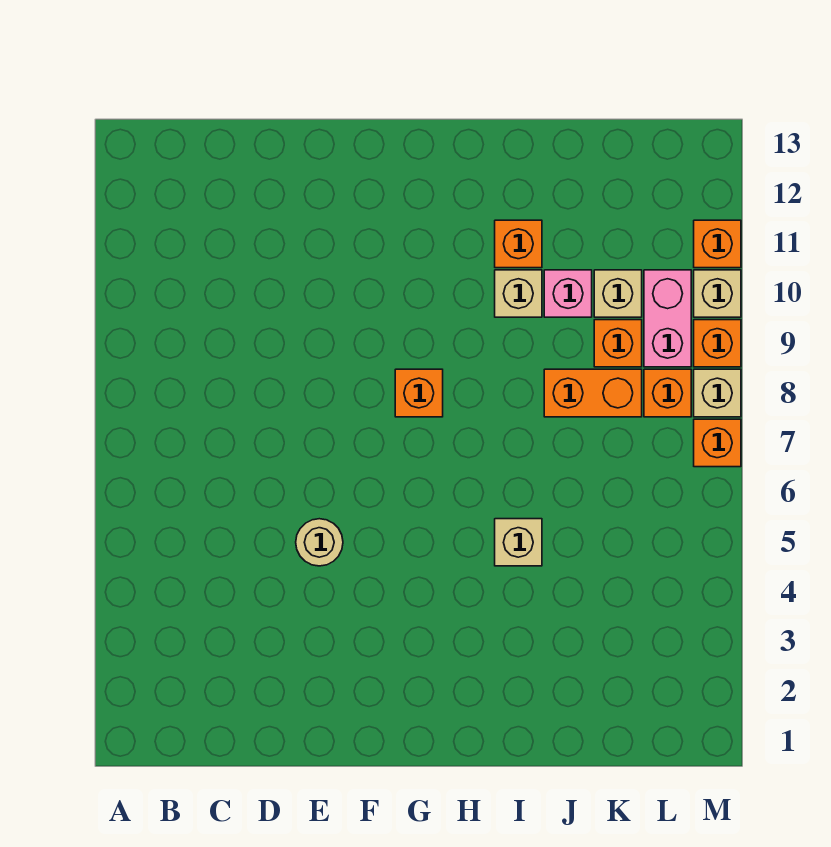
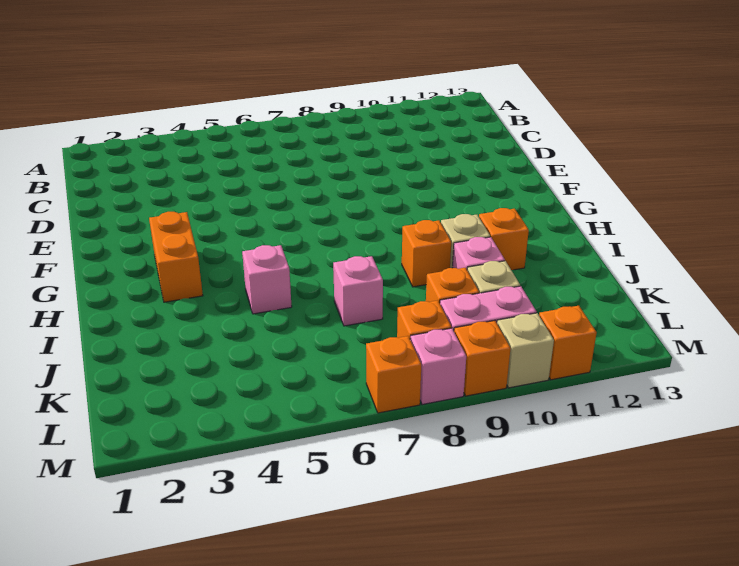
tan round brick E5 level 1 -> none
orange brick G8 level 1 -> orange brick I9 level 1
tan brick I5 level 1 -> pink brick I5 level 1
none -> pink brick J7 level 1
orange brick J8:K8 level 1 -> orange brick G3:H3 level 1
tan brick M8 level 1 -> pink brick M8 level 1

